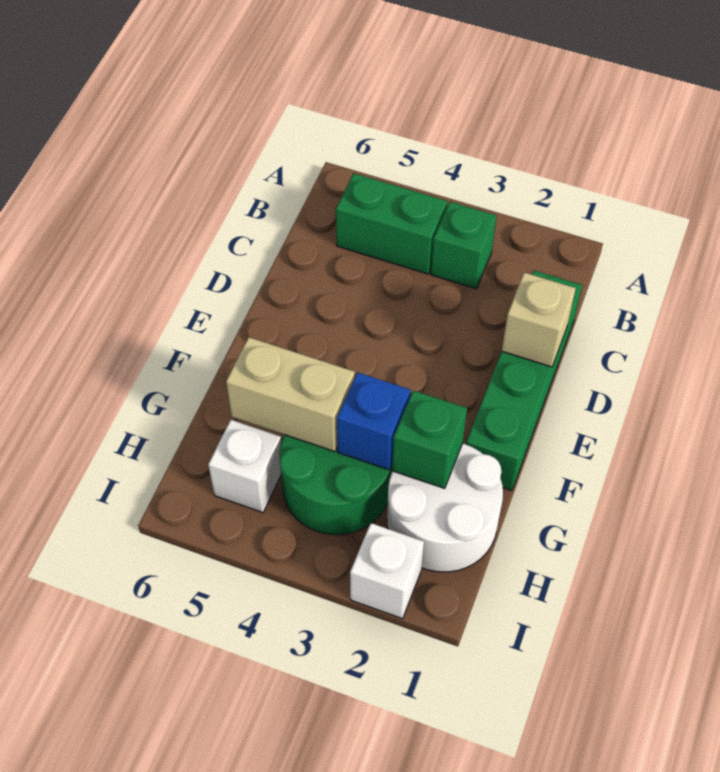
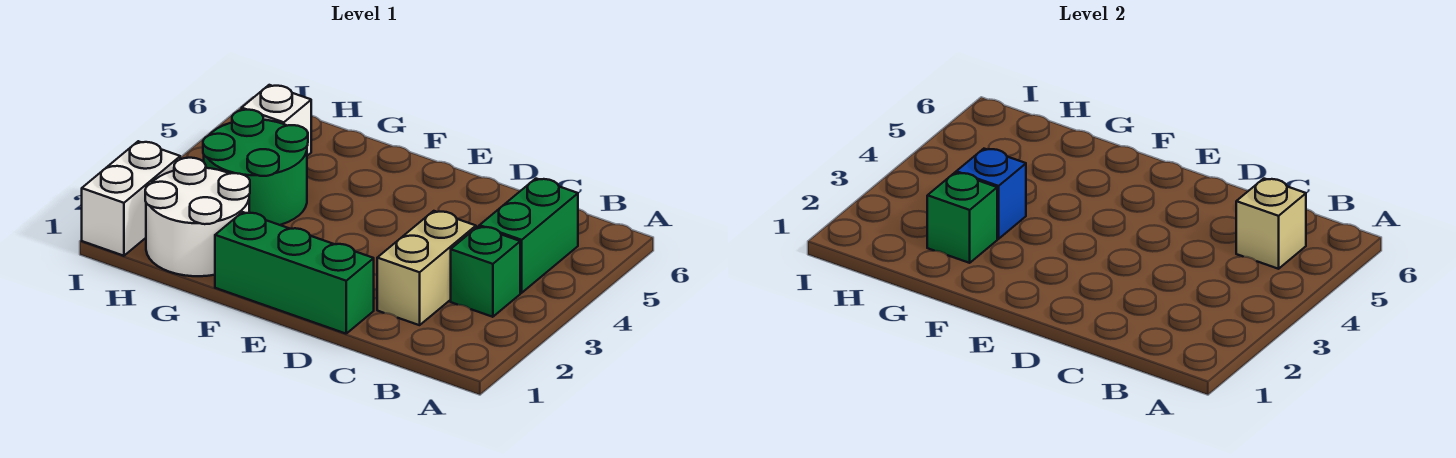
green brick C1:F1 level 1 -> green brick D1:F1 level 1
tan brick D1 level 2 -> tan brick B5 level 2
tan brick G4:G5 level 2 -> tan brick C2:C3 level 1
white brick I2 level 1 -> white brick I1:I2 level 1

